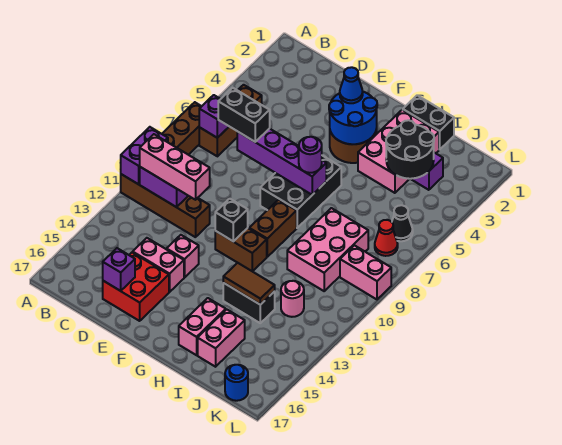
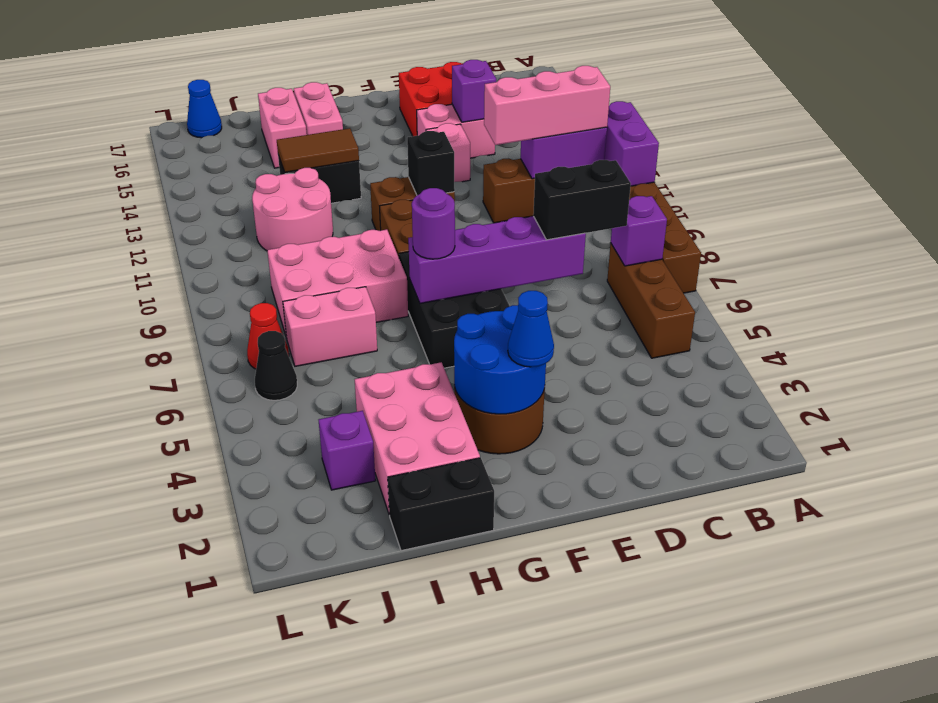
purple brick D16 level 2 -> purple brick D14 level 2
black round brick I3:J4 level 2 -> none
pink brick I8:J10 level 1 -> pink brick H8:J9 level 1
pink round brick J12 level 1 -> pink round brick I11:J12 level 1
pink brick K9:L9 level 1 -> pink brick I7:J7 level 1
blue round brick K17 level 1 -> blue cone K17 level 1

